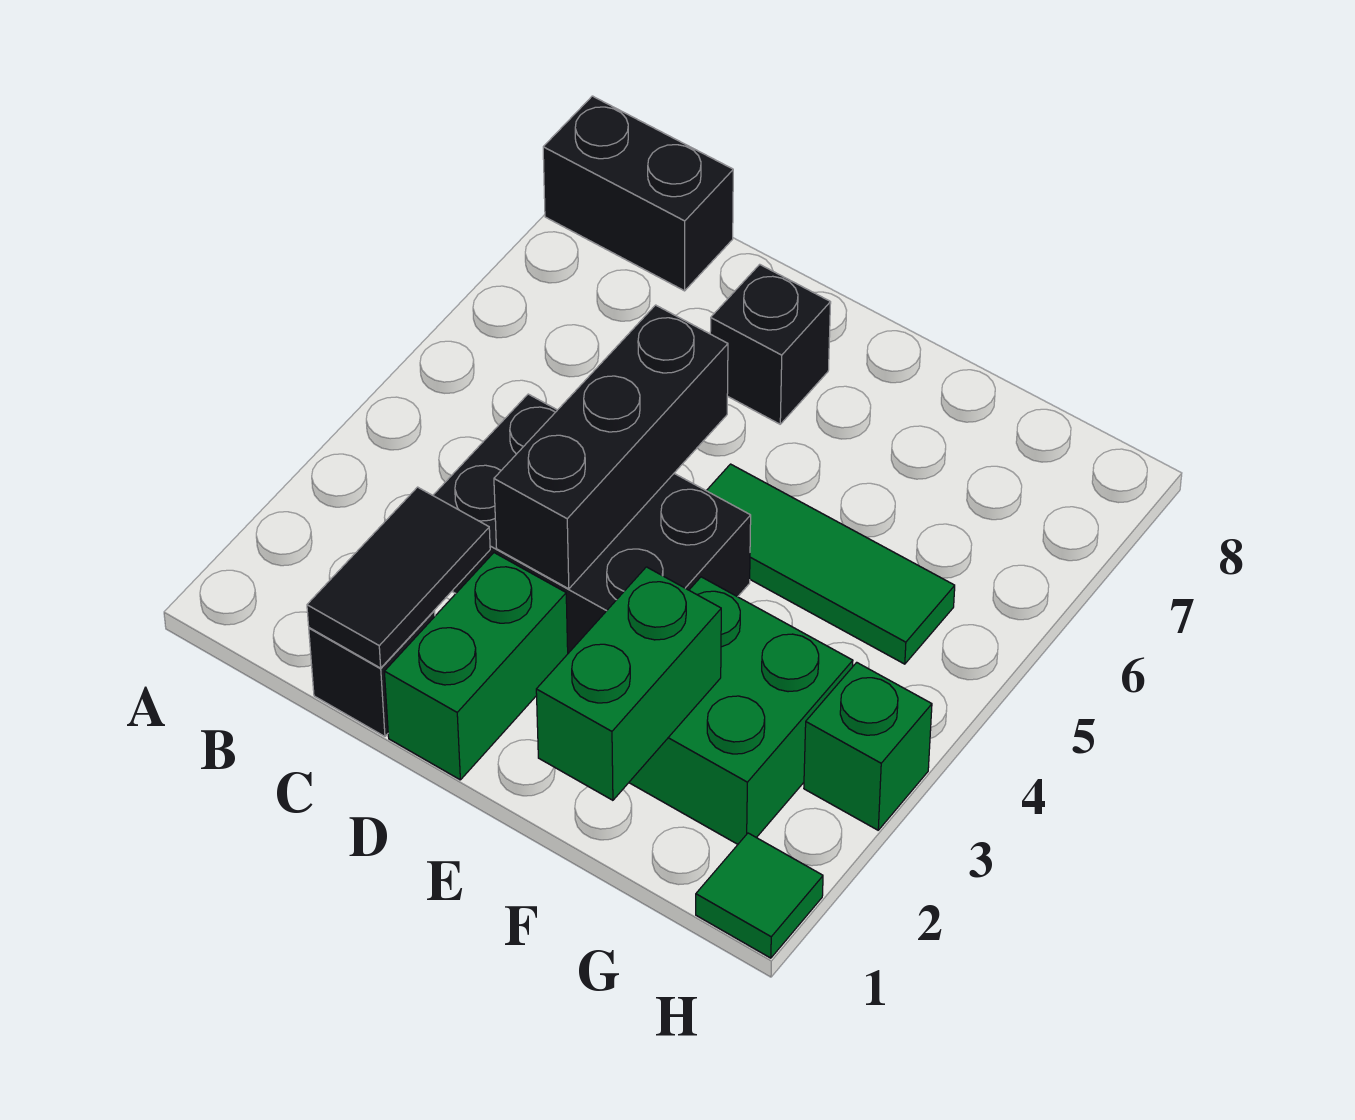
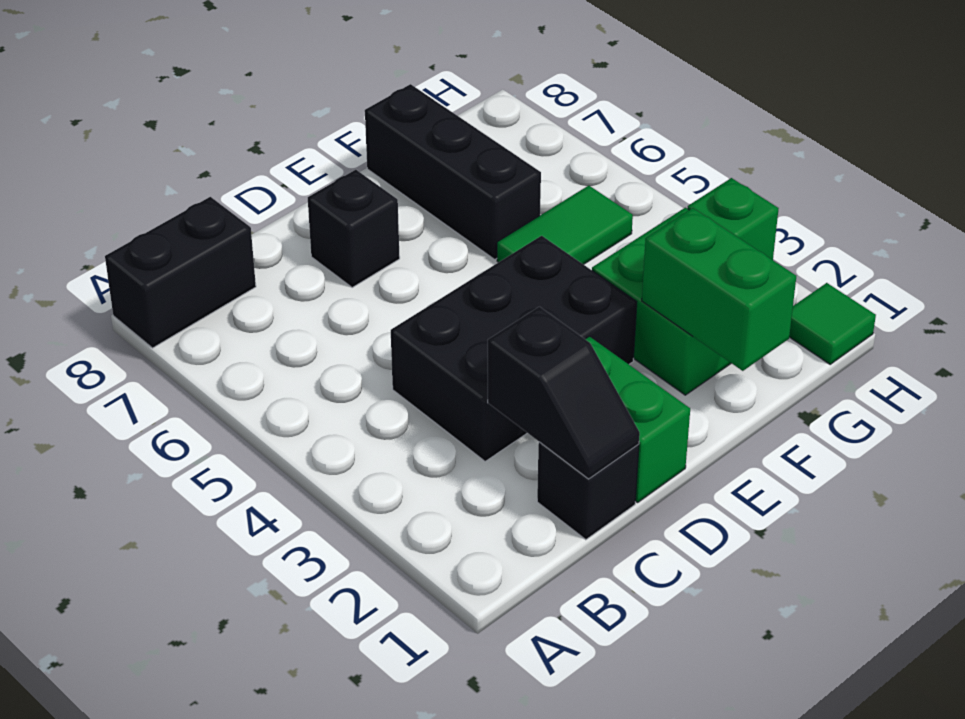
black tile C1:C2 level 2 -> black slope C1:C2 level 2 top 2
black brick D3:D5 level 2 -> black brick F6:F8 level 1
green tile E5:G5 level 1 -> green tile F5:G5 level 1

